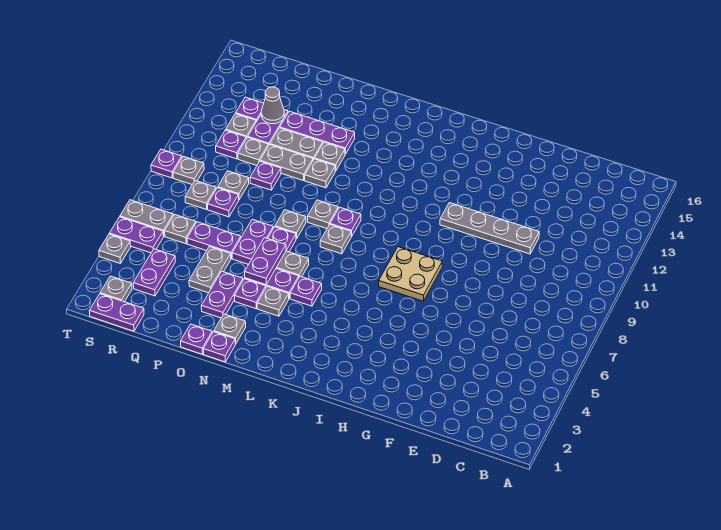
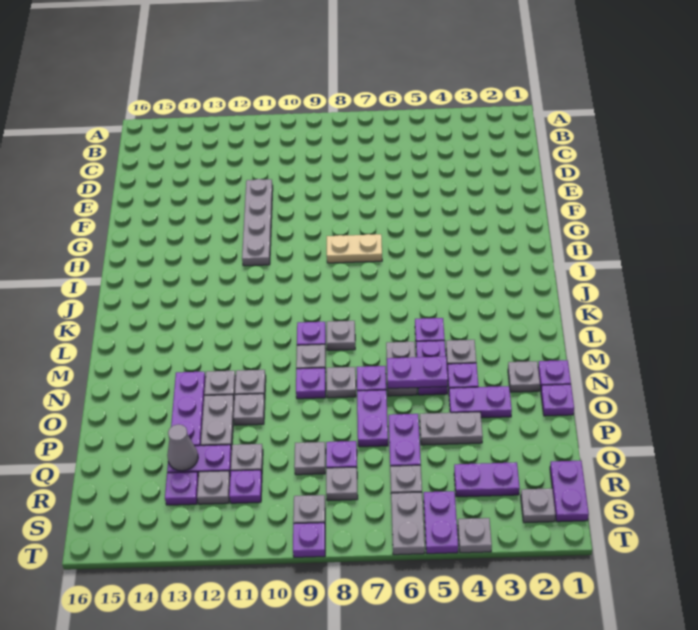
tan plate H7:I8 level 1 -> tan plate H7:H8 level 1
purple plate O6:O7 level 1 -> purple plate O7:P7 level 1
grey plate O11:P11 level 1 -> grey plate O11 level 1
purple plate P10 level 1 -> purple plate N9 level 1

